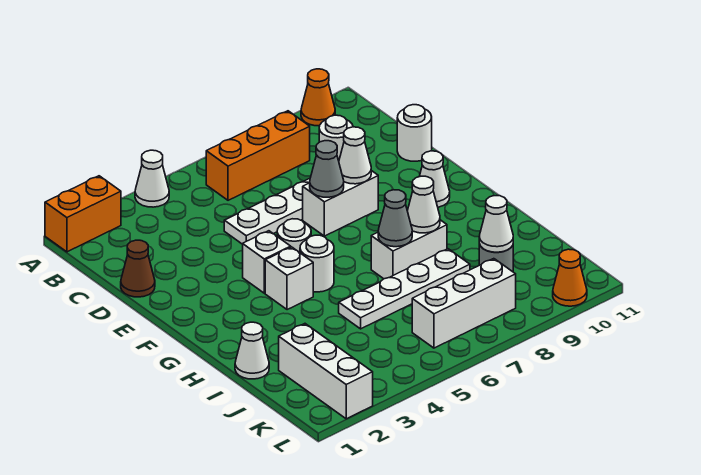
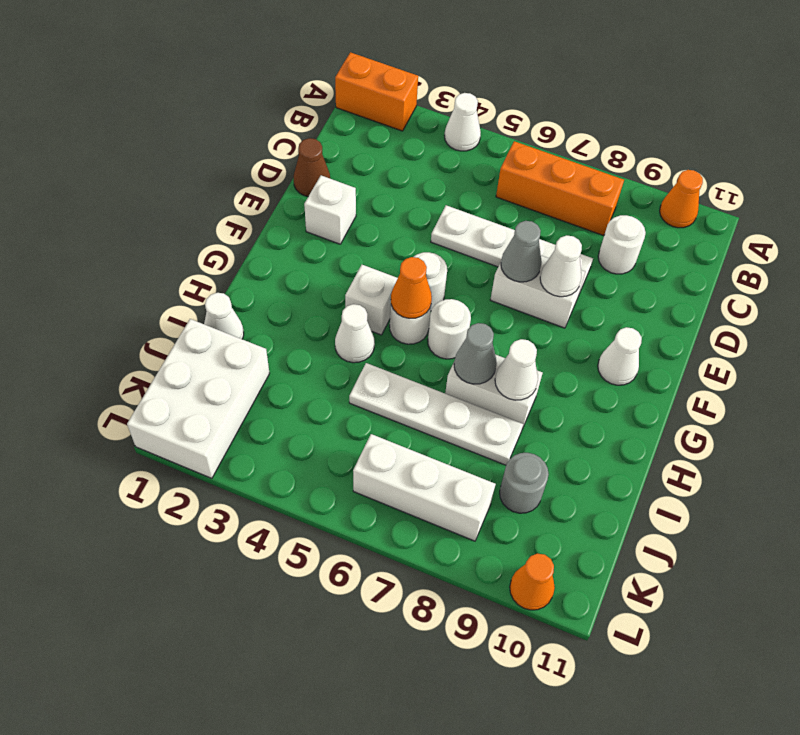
white round brick D11 level 1 -> white round brick G6 level 1
white brick F4 level 1 -> white brick E2 level 1
none -> orange cone G5 level 2
white brick J2:L2 level 1 -> white brick J1:L2 level 1
white cone J9 level 2 -> white cone H4 level 1

